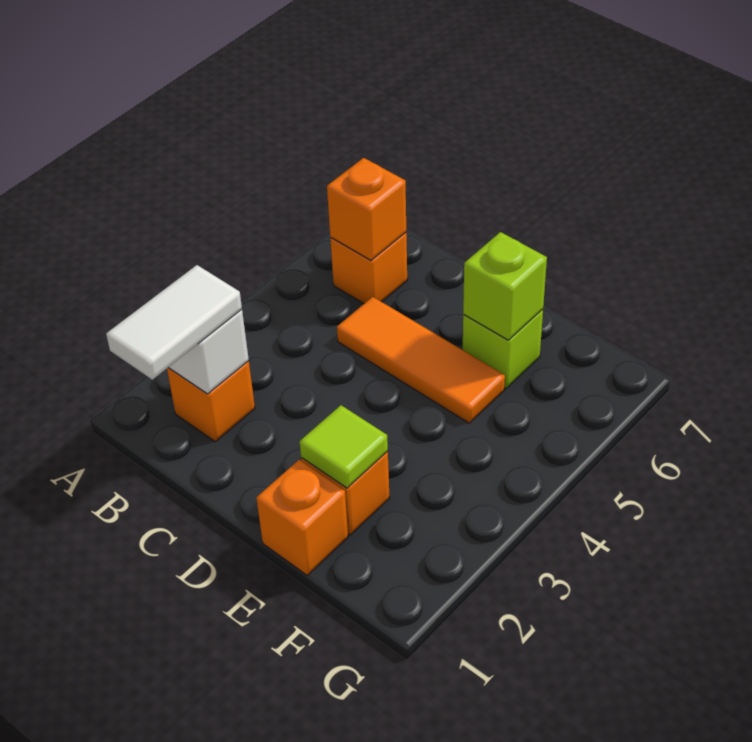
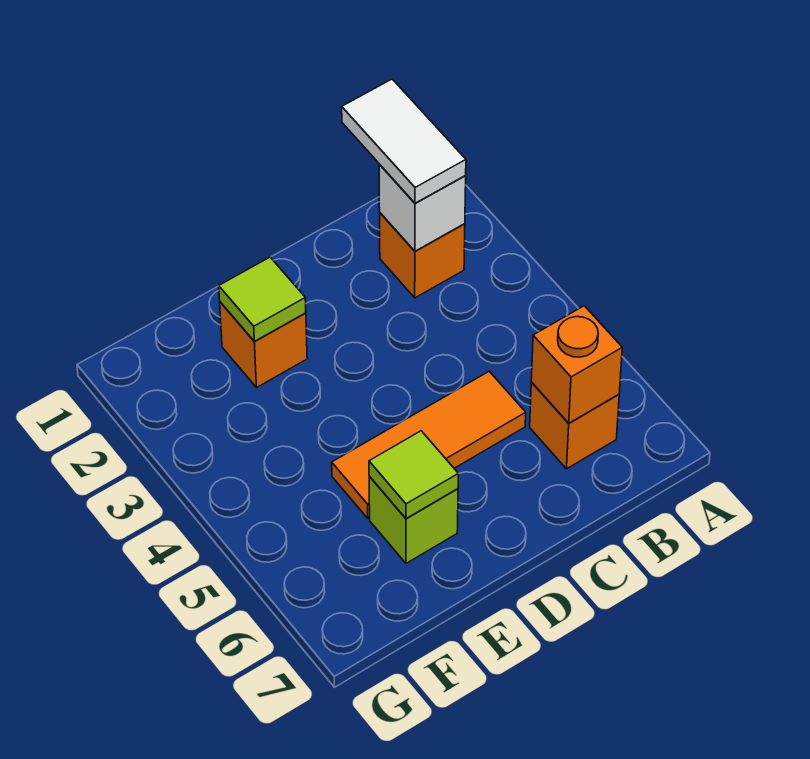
orange brick E1 level 1 -> none
lime brick E6 level 2 -> lime tile E6 level 2

